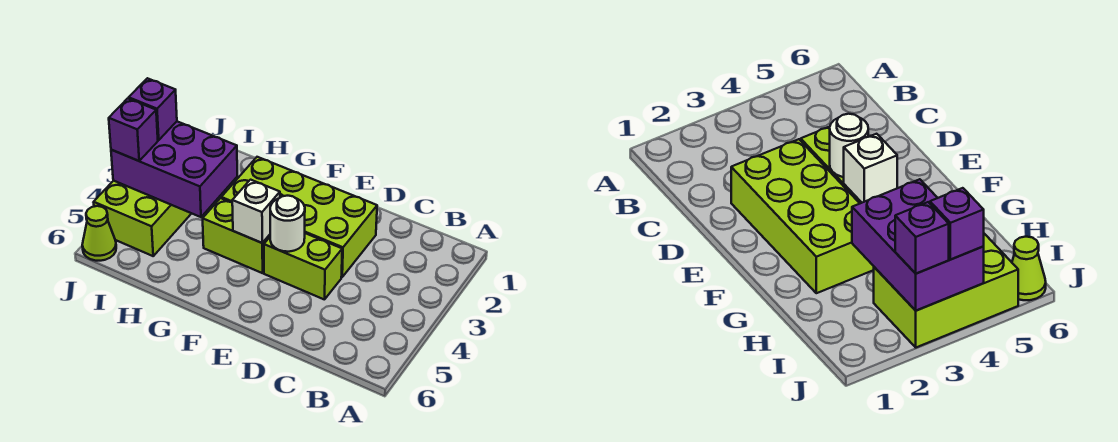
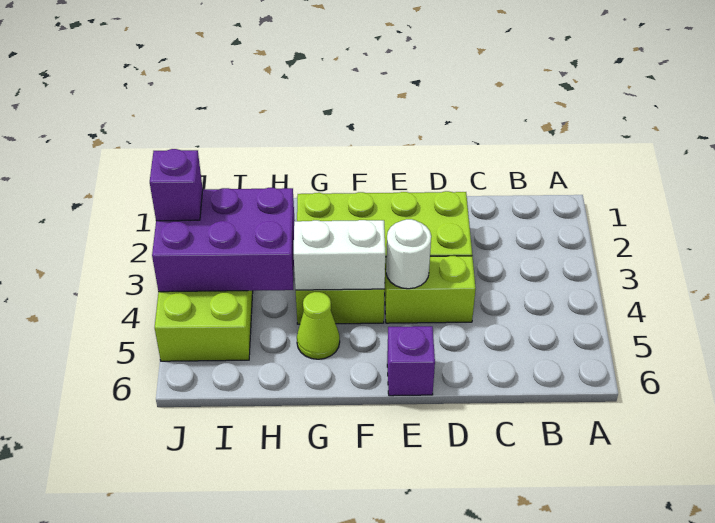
white brick F4 level 2 -> white brick F4:G4 level 2
purple brick J4 level 3 -> purple brick E6 level 1
lime cone J6 level 1 -> lime cone G5 level 1

